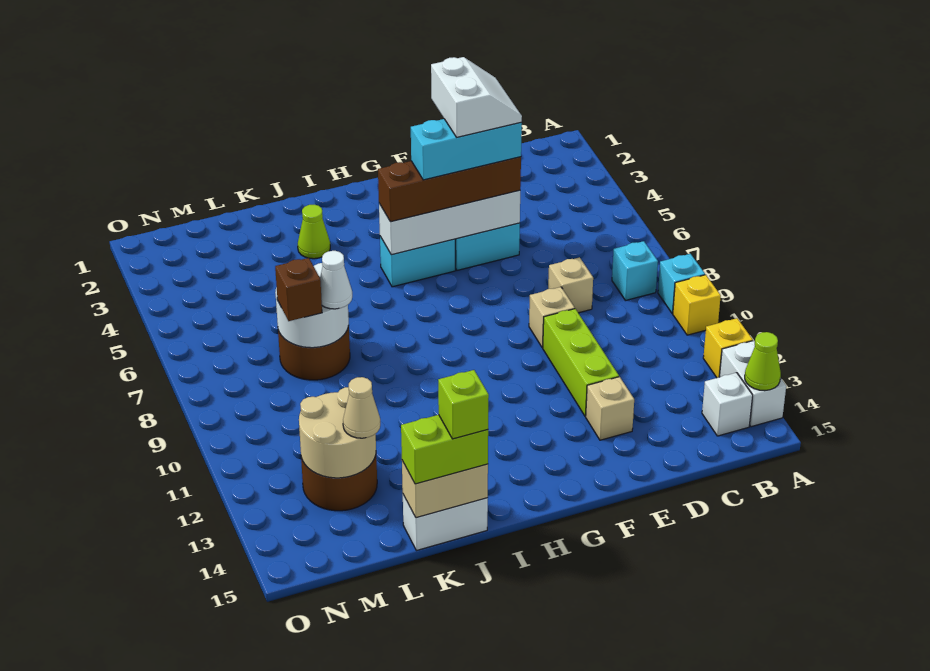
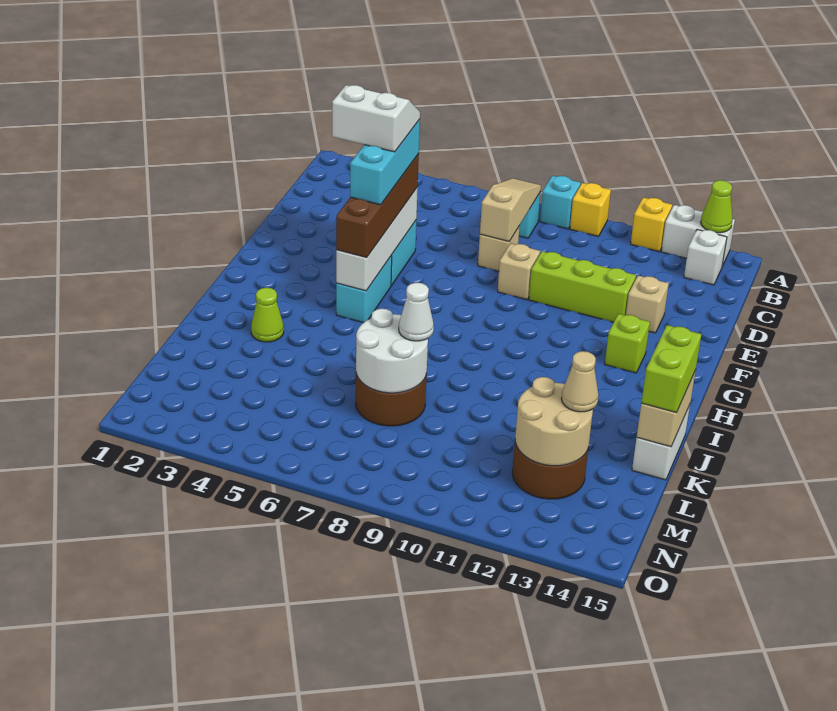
none -> tan slope B8:D8 level 2 top D
lime brick J15 level 4 -> lime brick G13 level 1
brown brick L8 level 3 -> none

